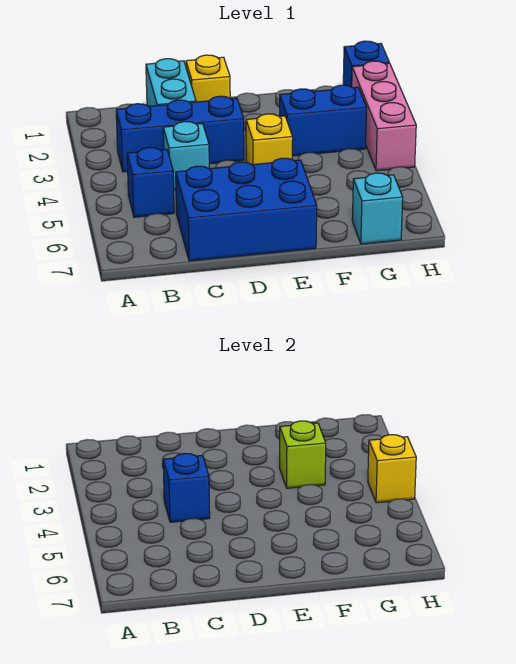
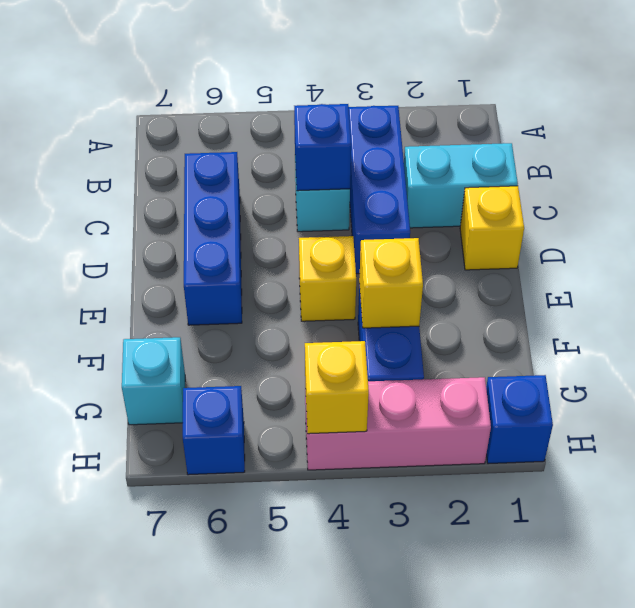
blue brick B5 level 1 -> blue brick H6 level 1
blue brick C6:E7 level 1 -> blue brick C6:E6 level 1
lime brick F3 level 2 -> yellow brick F3 level 2

